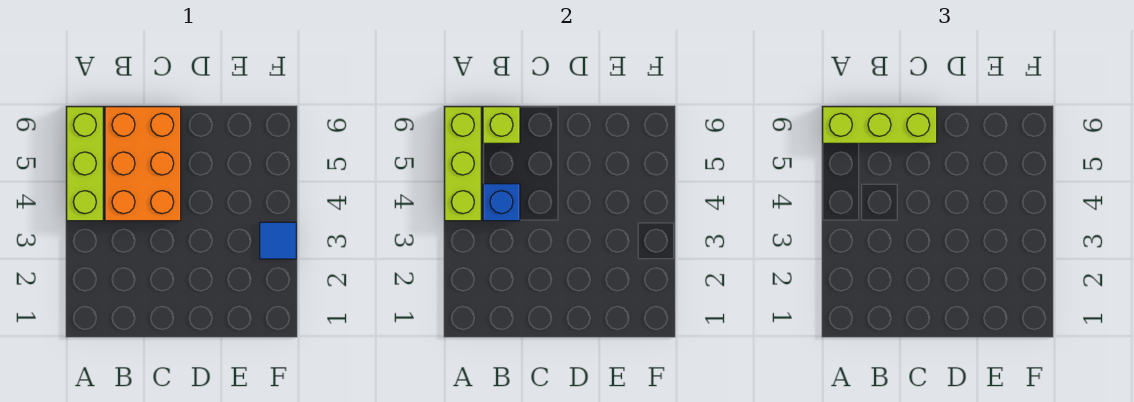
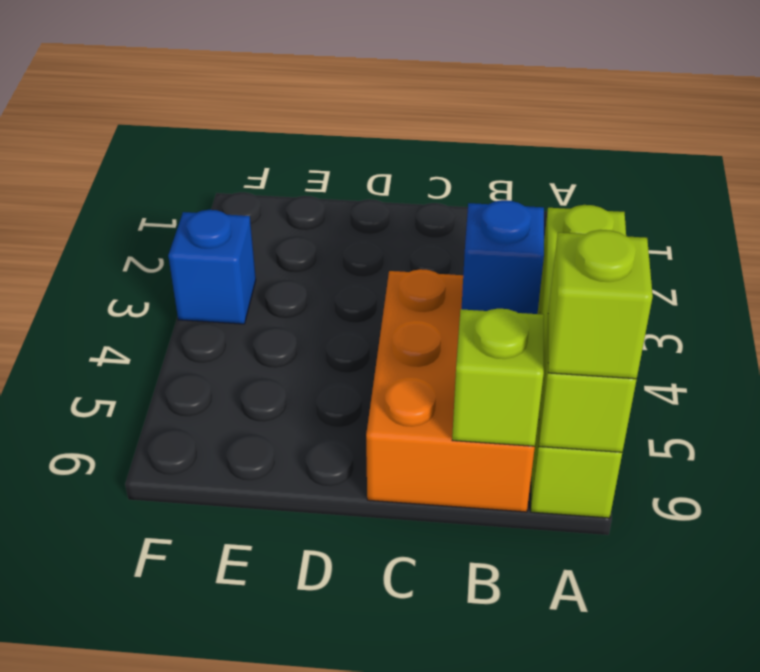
lime brick A6:C6 level 3 -> lime brick A6 level 3
blue tile F3 level 1 -> blue brick F3 level 1

